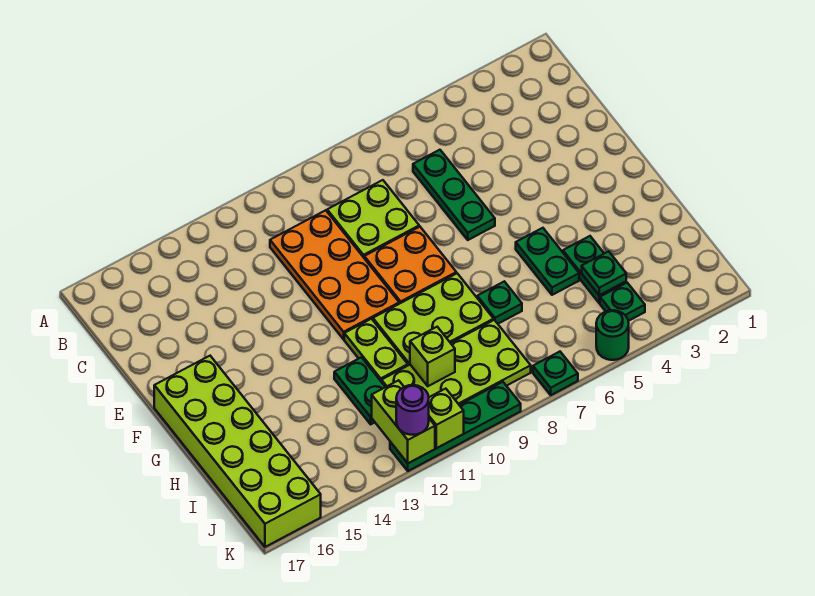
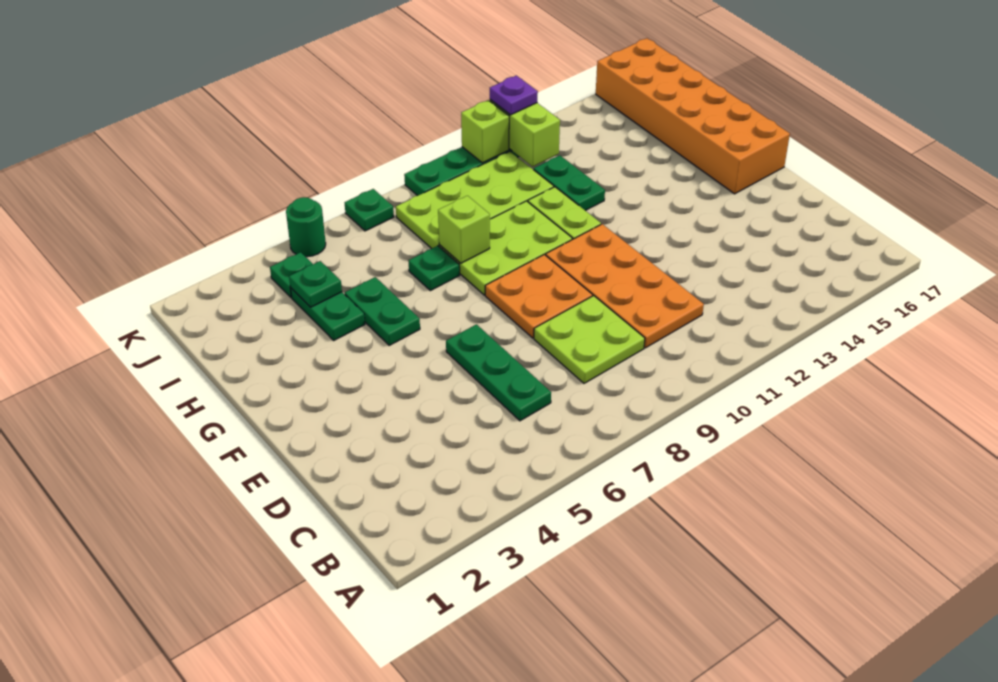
lime brick F16:K17 level 1 -> orange brick F16:K17 level 1
lime brick I10 level 2 -> lime brick H8 level 2
purple round brick K12 level 3 -> purple plate K12 level 3

